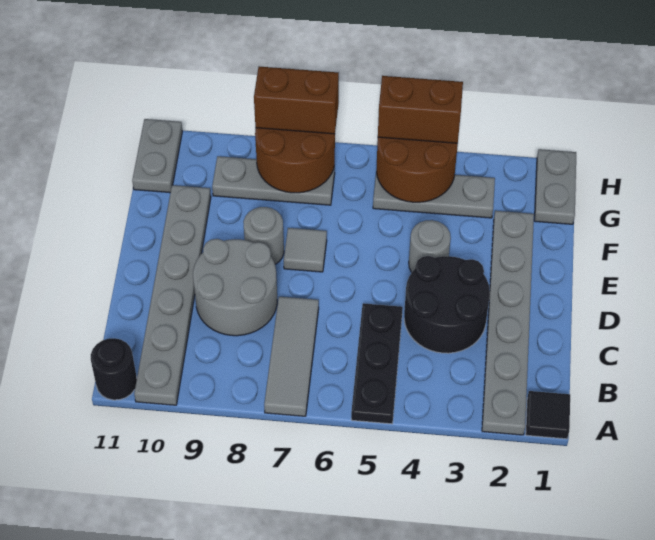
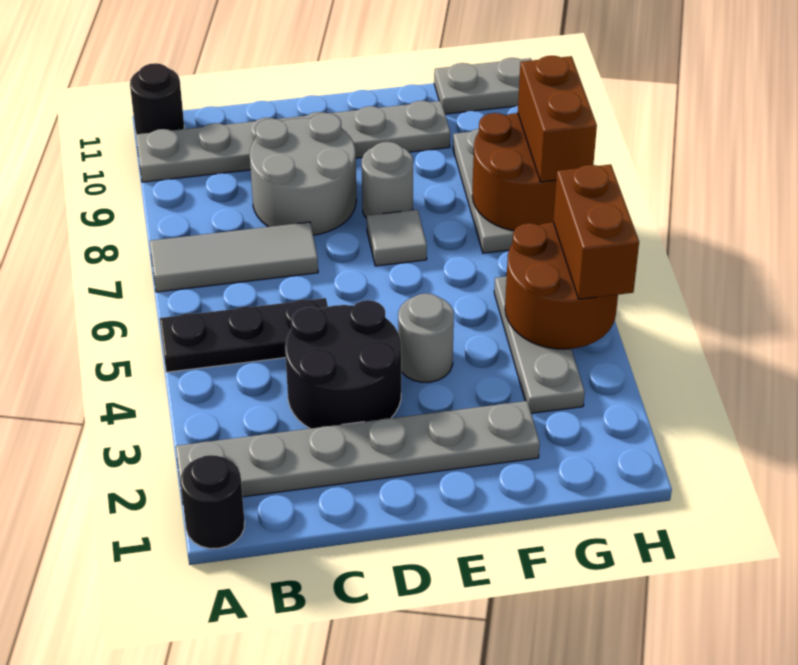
black tile A1 level 1 -> black round brick A1 level 1
grey plate G1:H1 level 1 -> none

